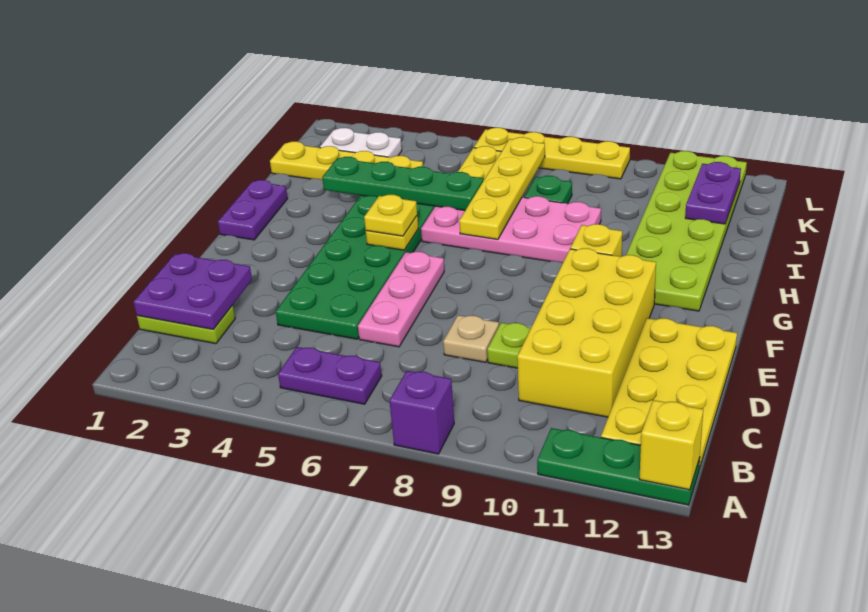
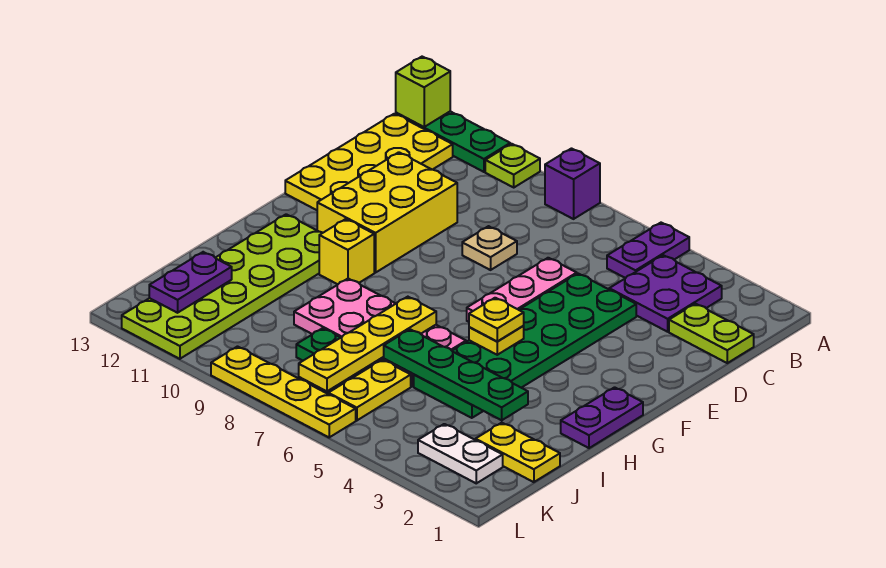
yellow brick A13 level 2 -> lime brick A13 level 2
purple plate B5:B6 level 1 -> purple plate A5:B5 level 1
purple plate C1:D2 level 2 -> purple plate B3:C4 level 1
yellow brick C10:F11 level 1 -> yellow brick D10:F11 level 1
lime plate D9 level 1 -> lime plate A10 level 1
yellow plate J1:J4 level 1 -> yellow plate J1:J2 level 1

